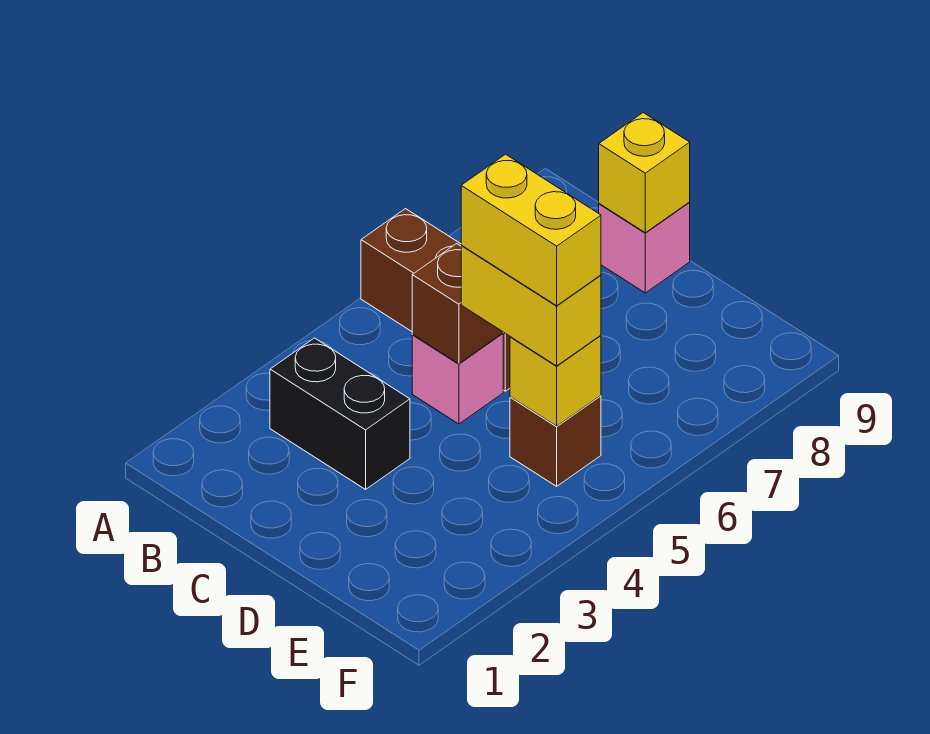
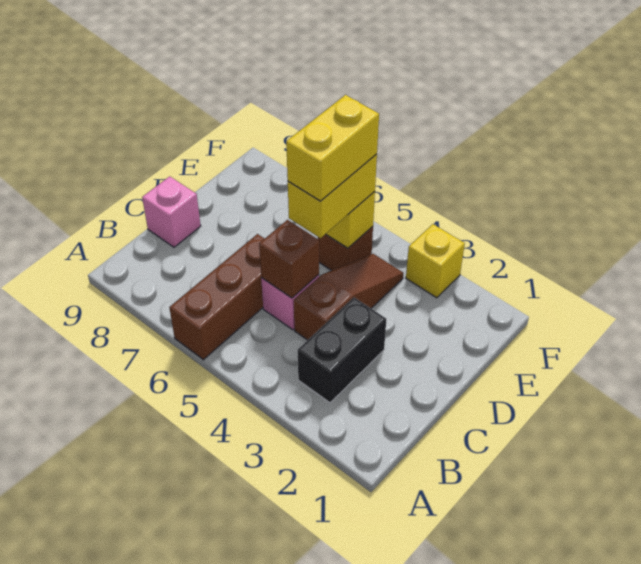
none -> brown slope C4:E4 level 1 top C
yellow brick C9 level 2 -> yellow brick F3 level 1

